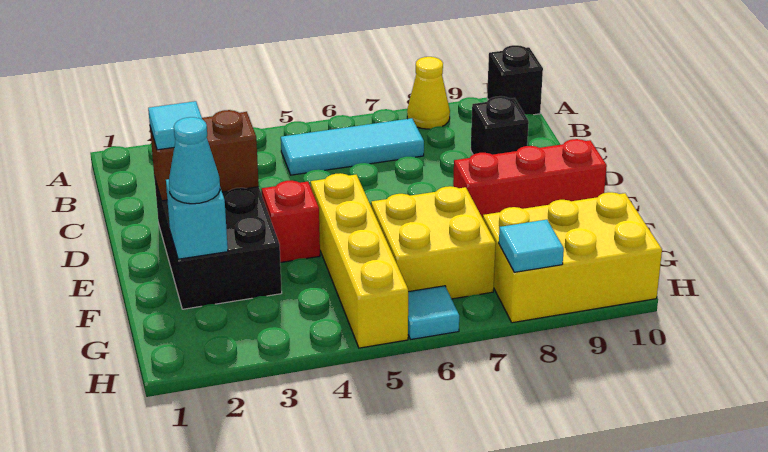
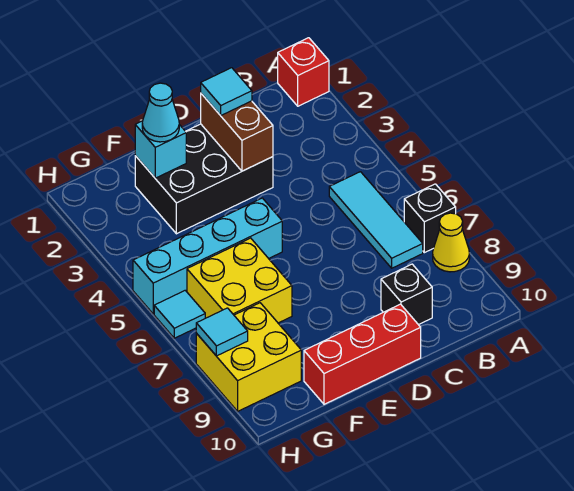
black brick A10 level 1 -> black brick A7 level 1
red brick E4 level 1 -> red brick A1 level 1
yellow brick E5:H5 level 1 -> cyan brick E5:H5 level 1
red brick E8:E10 level 1 -> red brick D10:F10 level 1
yellow brick G8:H10 level 1 -> yellow brick G8:H9 level 1

